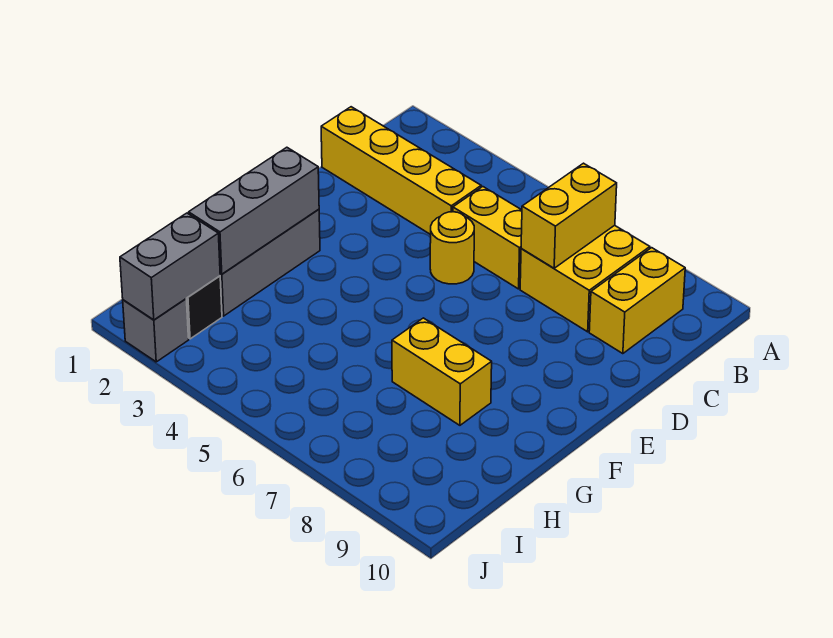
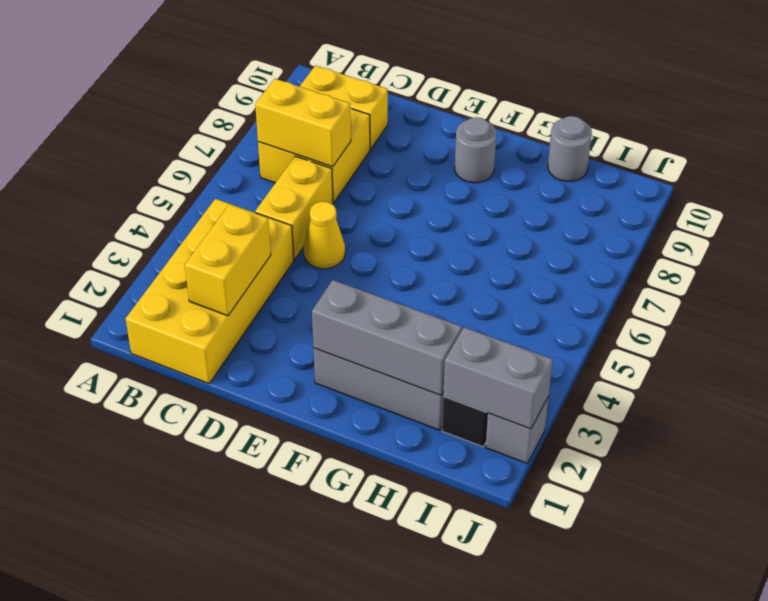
yellow brick C1:C4 level 1 -> yellow brick B1:C4 level 1
yellow round brick D5 level 1 -> yellow cone D5 level 1
none -> grey round brick F9 level 1
yellow brick G7:G8 level 1 -> yellow brick C2:C3 level 2
none -> grey round brick H10 level 1

